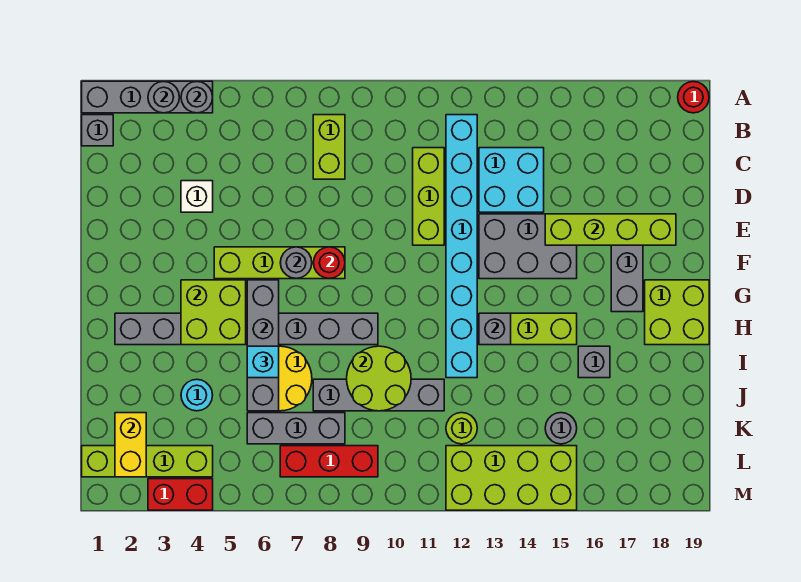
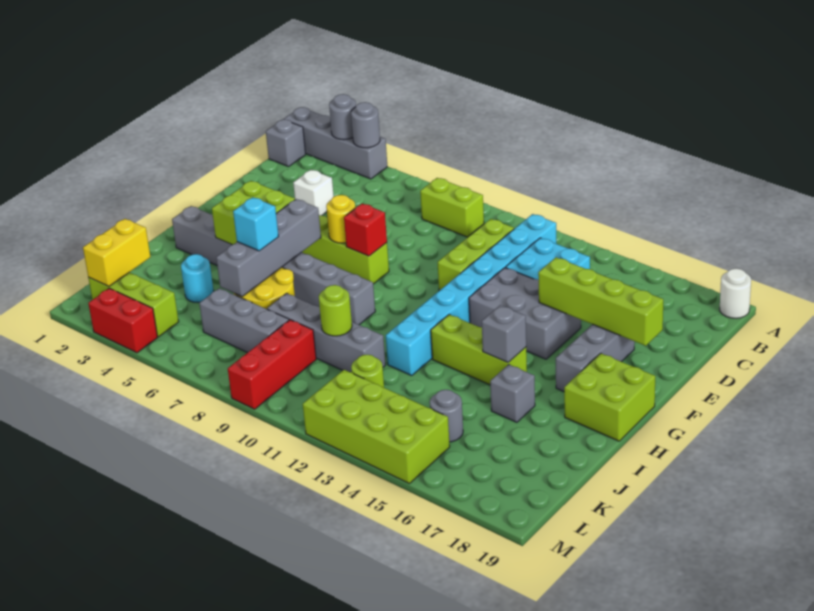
red round brick A19 level 1 -> white round brick A19 level 1
lime brick B8:C8 level 1 -> lime brick B8:B9 level 1
grey round brick F7 level 2 -> yellow round brick F7 level 2
red round brick F8 level 2 -> red brick F8 level 2
grey brick H13 level 2 -> grey brick H15 level 2
lime round brick I9:J10 level 2 -> lime round brick J10 level 2
lime brick L1:L4 level 1 -> lime brick L2:L4 level 1
red brick L7:L9 level 1 -> red brick K9:M9 level 1

